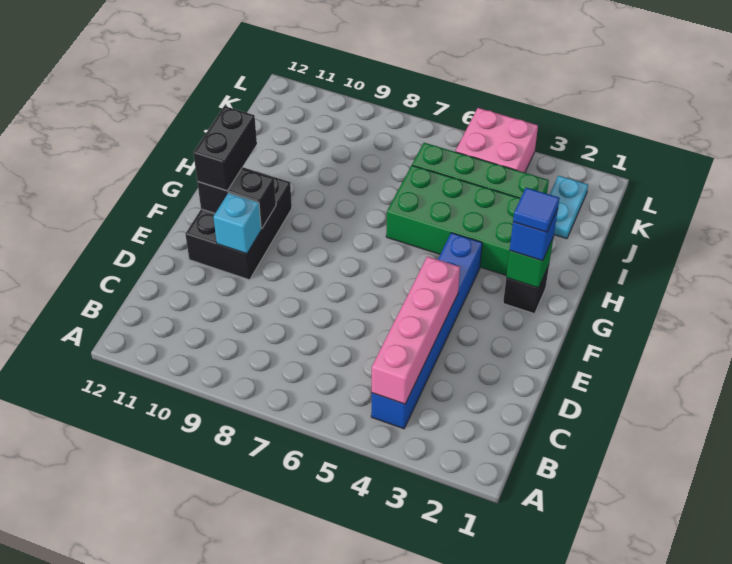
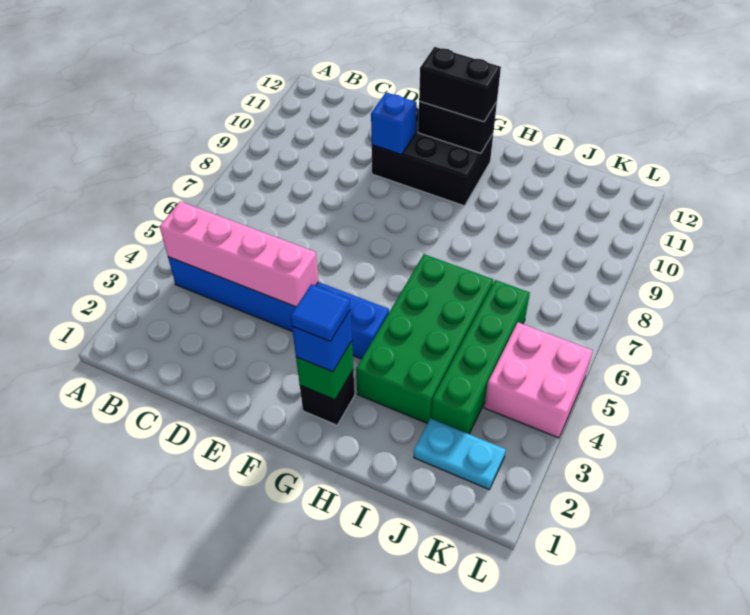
cyan brick E10 level 2 -> blue brick E10 level 2
black brick F10:F11 level 2 -> black brick F11:G11 level 2

